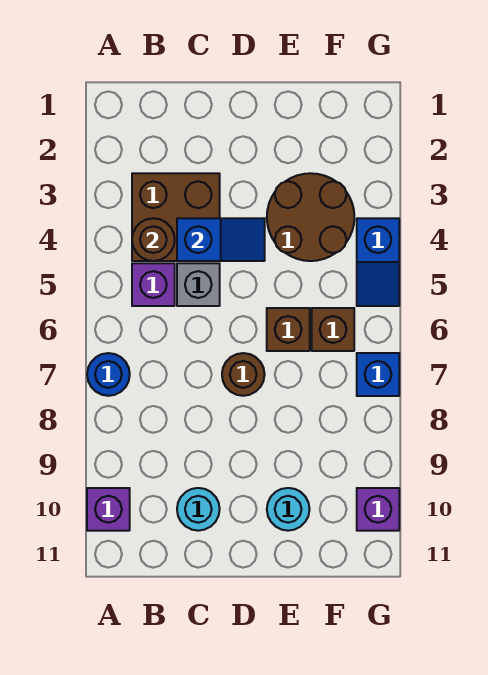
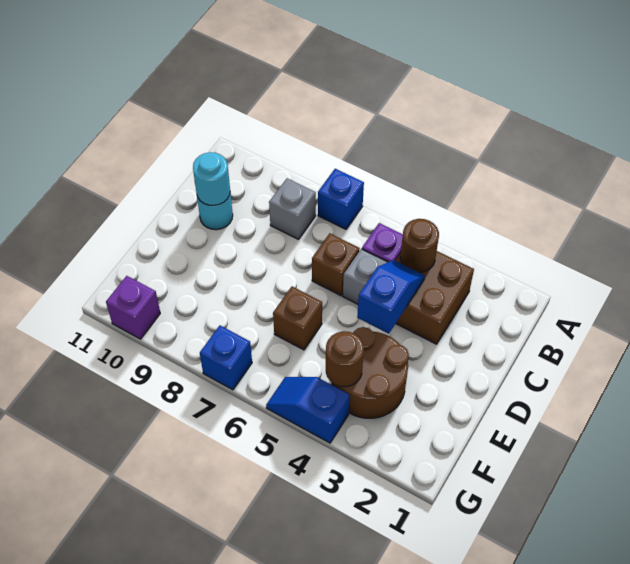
blue round brick A7 level 1 -> blue brick A7 level 1
purple brick A10 level 1 -> none
none -> grey brick B8 level 1
blue slope C4:D4 level 2 top C -> blue slope C4:D4 level 2 top D
brown round brick D7 level 1 -> brown round brick F4 level 2
cyan round brick E10 level 1 -> cyan round brick C10 level 2
brown brick F6 level 1 -> brown brick C6 level 1

